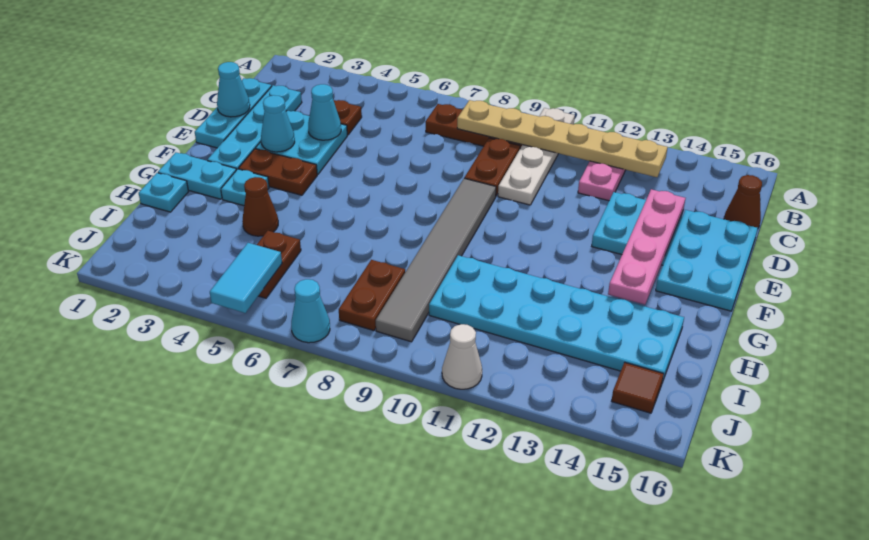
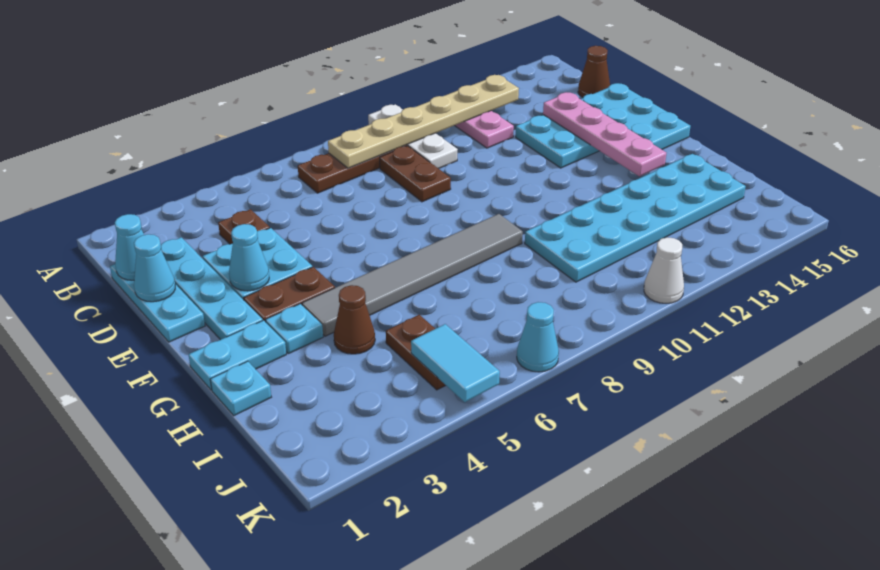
white plate A10:D10 level 1 -> white plate A10:C10 level 1
cyan cone D4 level 2 -> cyan cone C1 level 2
grey tile E9:J9 level 1 -> grey tile G4:G9 level 1
brown plate I8:J8 level 1 -> none
brown tile J15 level 1 -> none

